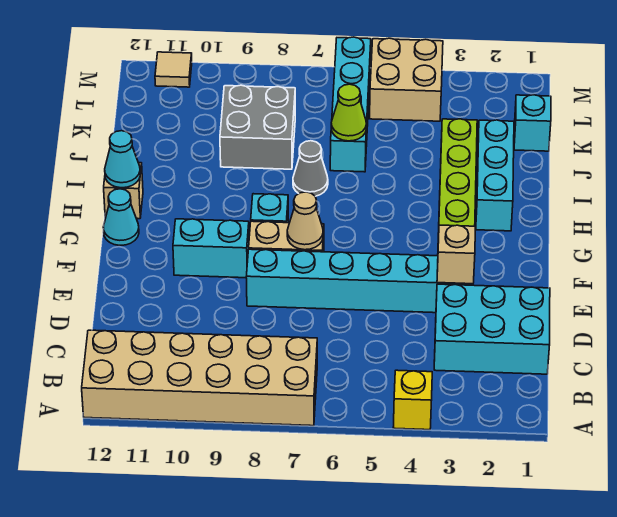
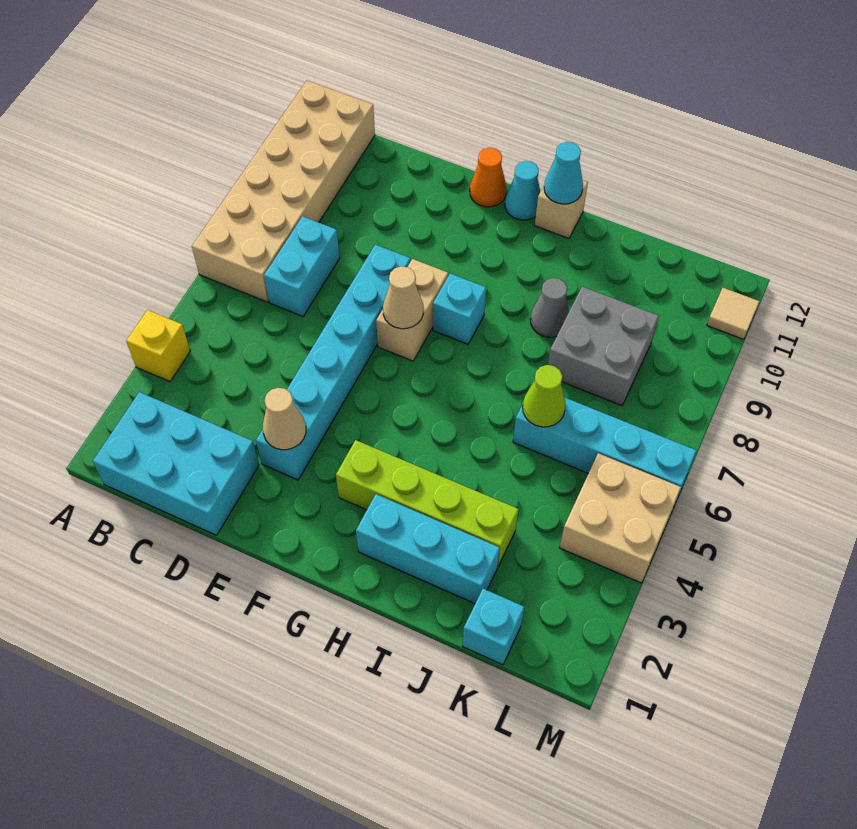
cyan brick C1:D3 level 1 -> cyan brick B1:D2 level 1
tan brick E3 level 2 -> tan cone E3 level 2
cyan brick F9:F10 level 1 -> cyan brick C7:C8 level 1
none -> orange cone F12 level 1
grey cone I7 level 1 -> grey cone I9 level 1

